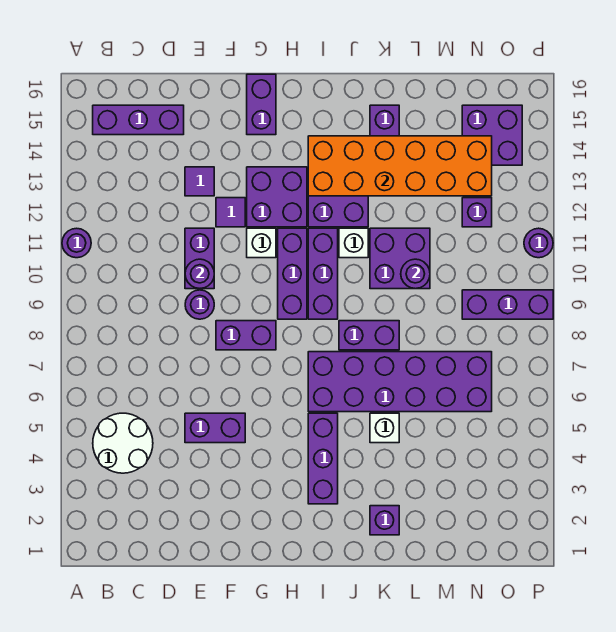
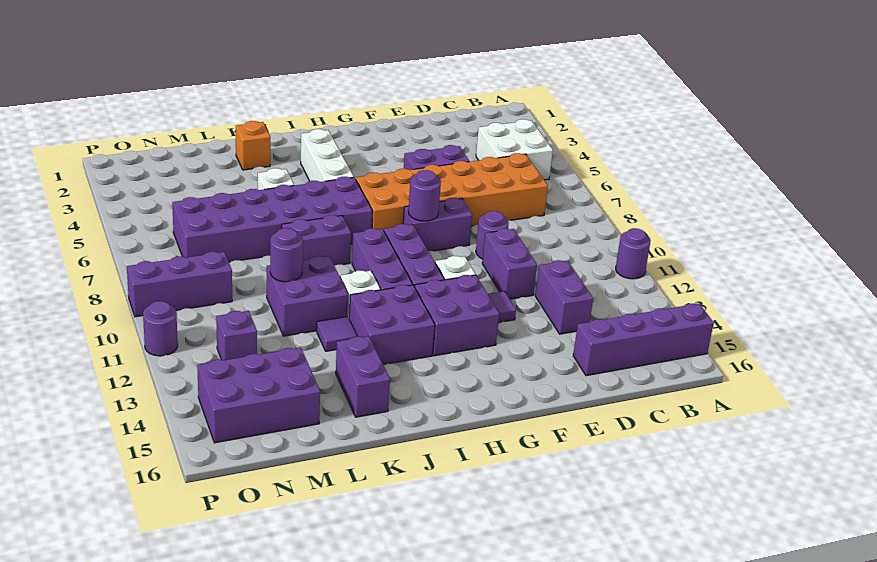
white round brick B4:C5 level 1 -> white brick B4:C5 level 1
purple brick B15:D15 level 1 -> purple brick A15:D15 level 1
purple round brick E10 level 2 -> purple round brick G8 level 2
purple tile E13 level 1 -> purple tile K12 level 1
purple brick G15:G16 level 1 -> purple brick D12:D13 level 1
purple brick I3:I5 level 1 -> white brick I3:I5 level 1
orange brick I13:N14 level 2 -> orange brick C6:H7 level 1
purple brick K2 level 1 -> orange brick K2 level 1
purple brick N14:O15 level 1 -> purple brick M14:O15 level 1

